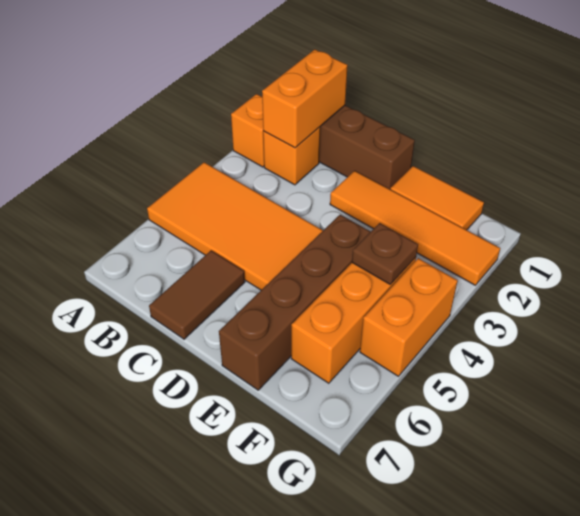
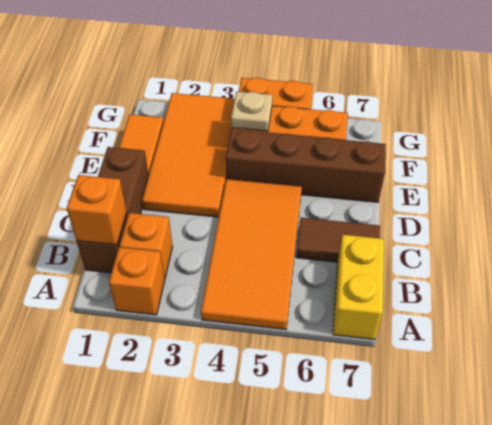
none -> yellow brick A7:B7 level 1
orange brick B1:B2 level 2 -> orange brick B1 level 2
orange tile D2:G2 level 1 -> orange tile D2:G3 level 1
brown plate F4 level 2 -> tan plate F4 level 2

